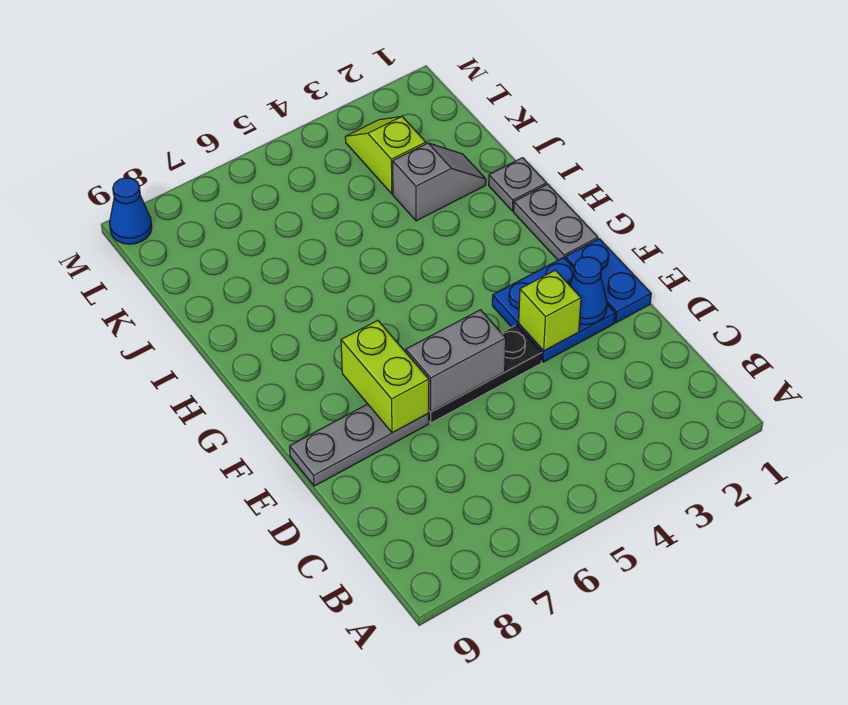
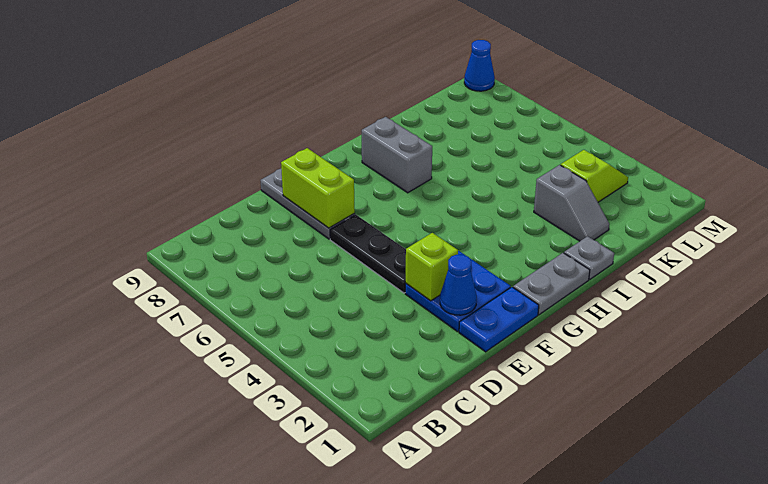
grey brick E5:E6 level 2 -> grey brick H7:H8 level 1
lime brick E7:F7 level 2 -> lime brick E7:E8 level 2

